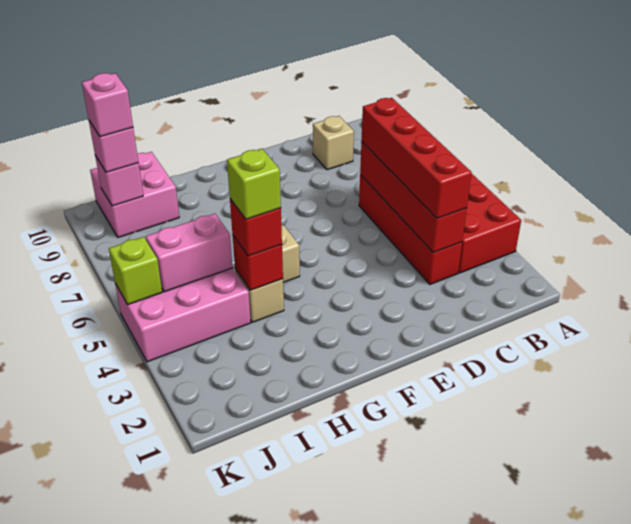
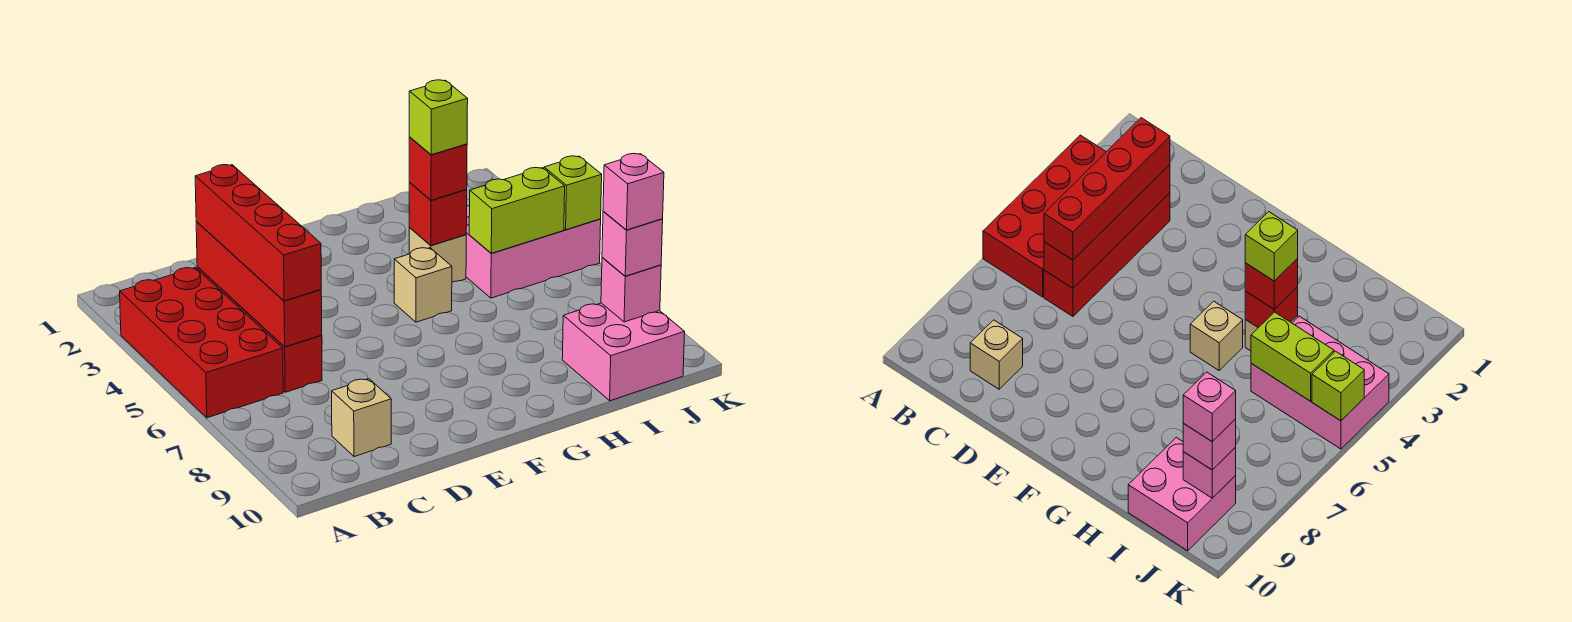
pink brick I5:J5 level 2 -> lime brick I5:J5 level 2

